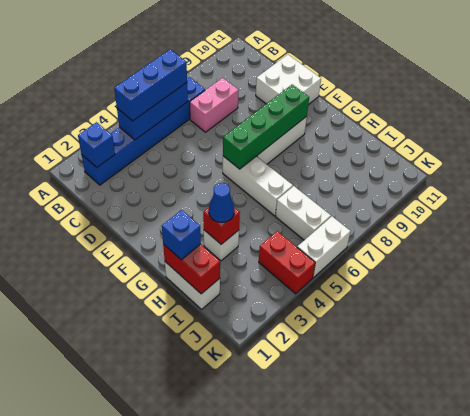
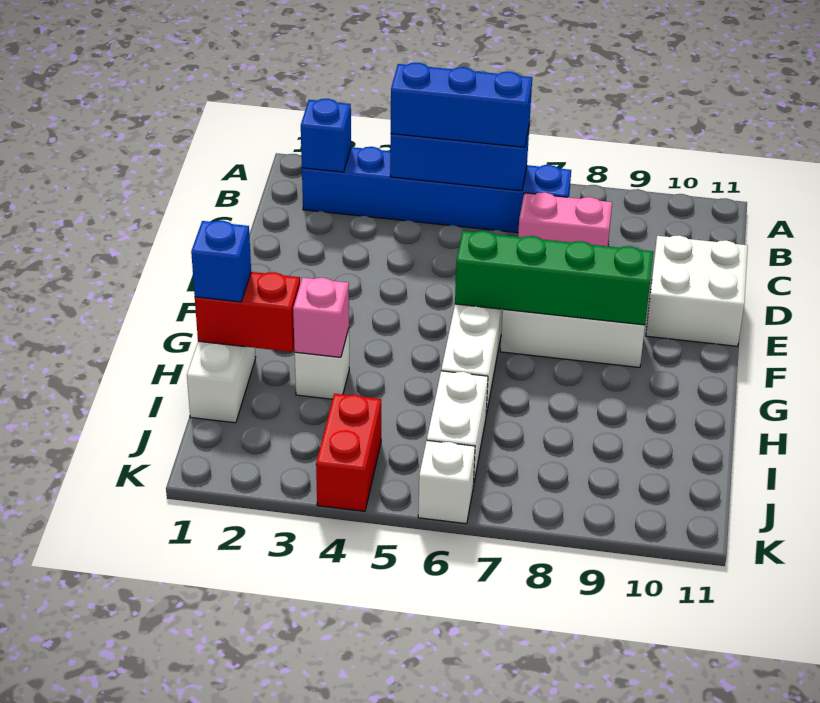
red brick H1:I1 level 2 -> red brick H1:H2 level 2
red brick H3 level 2 -> pink brick H3 level 2
blue cone H3 level 3 -> none
white brick K5:K6 level 1 -> white brick K6 level 1

